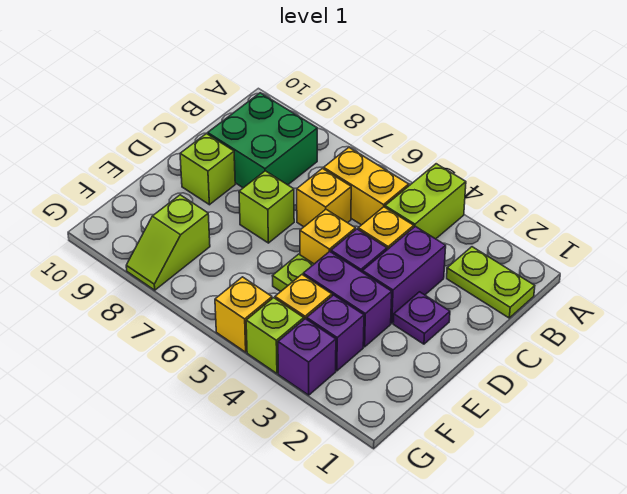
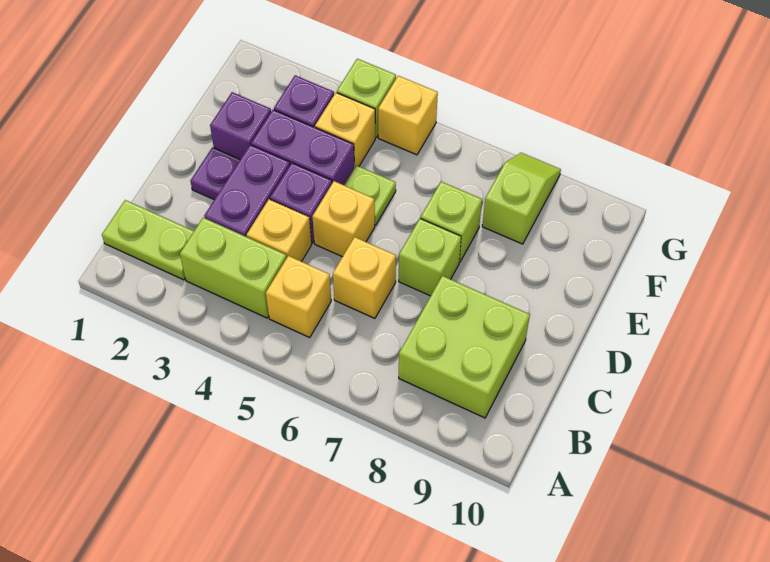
lime brick A4:B4 level 1 -> lime brick B3:B4 level 1
yellow brick B5:B6 level 1 -> yellow brick B5 level 1
green brick B8:C9 level 1 -> lime brick B8:C9 level 1
lime brick D9 level 1 -> lime brick E7 level 1
purple brick G3 level 1 -> purple brick E2 level 1

